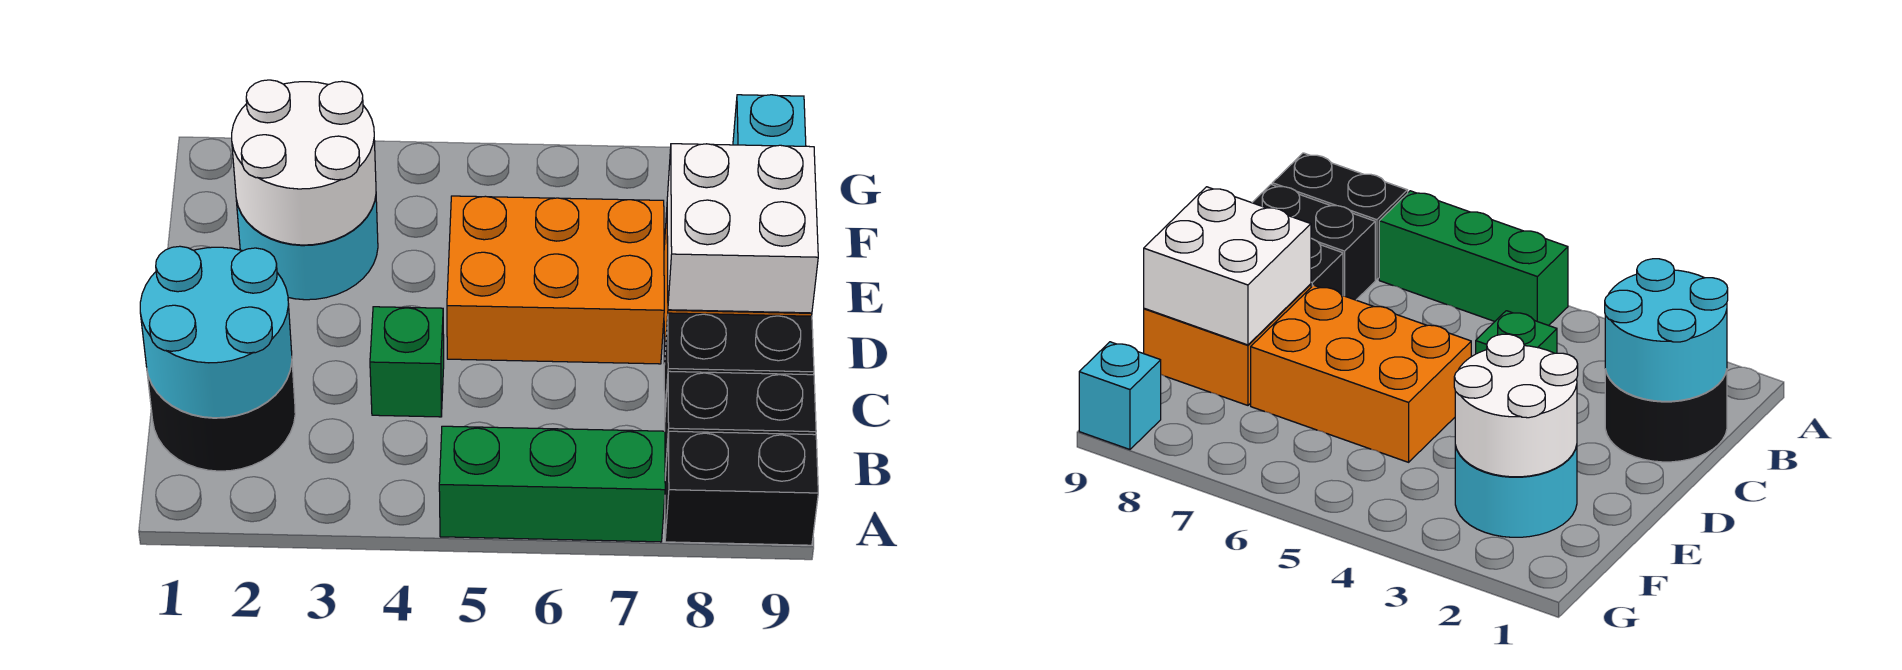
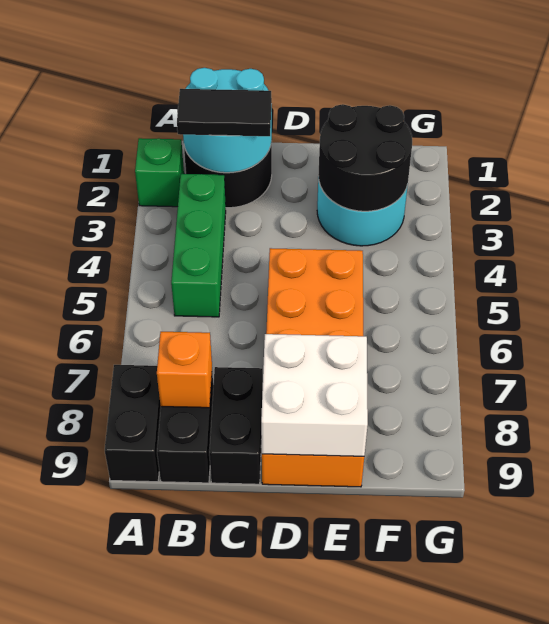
green brick A5:A7 level 1 -> green brick B3:B5 level 1
none -> black tile B2:C2 level 3
none -> orange brick B8 level 2
green brick C4 level 1 -> green brick A2 level 1
white round brick E2:F3 level 2 -> black round brick E2:F3 level 2
cyan brick G9 level 1 -> none

